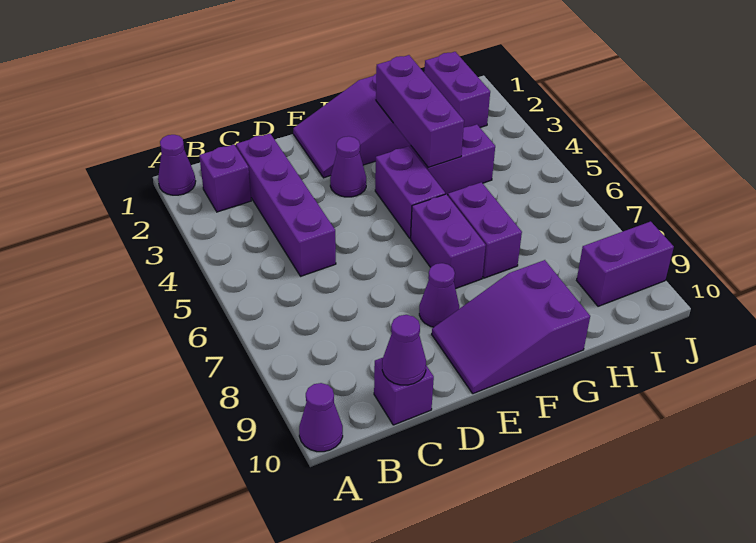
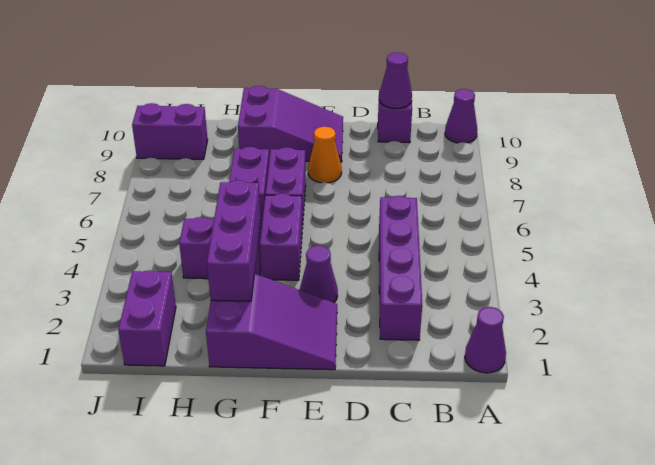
purple brick B2 level 1 -> none
purple cone E8 level 1 -> orange cone E8 level 1

